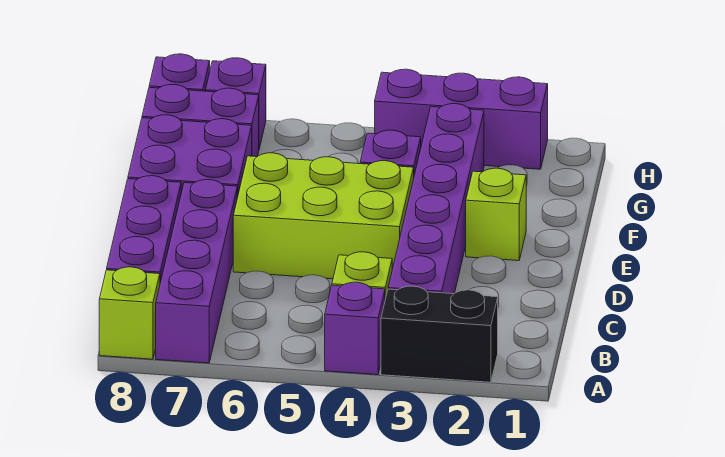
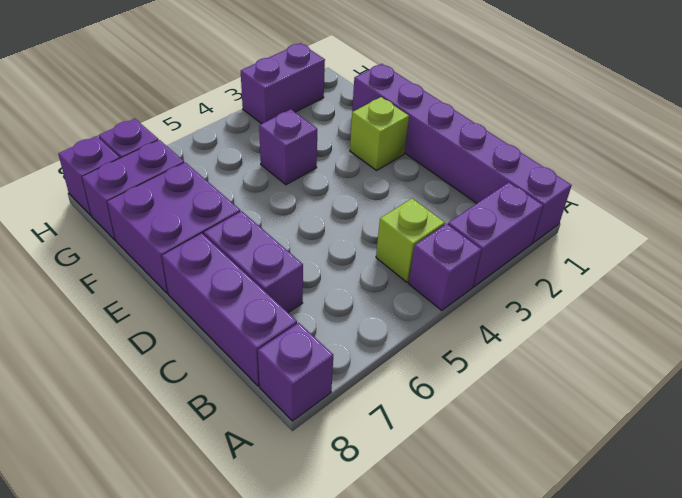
black brick A2:A3 level 1 -> purple brick A2:A3 level 1
purple brick A7:D7 level 1 -> purple brick C7:D7 level 1
lime brick A8 level 1 -> purple brick A8 level 1
purple brick B3:G3 level 1 -> purple brick A1:F1 level 1
lime brick D4:E6 level 1 -> none
purple brick H2:H4 level 1 -> purple brick H2:H3 level 1

